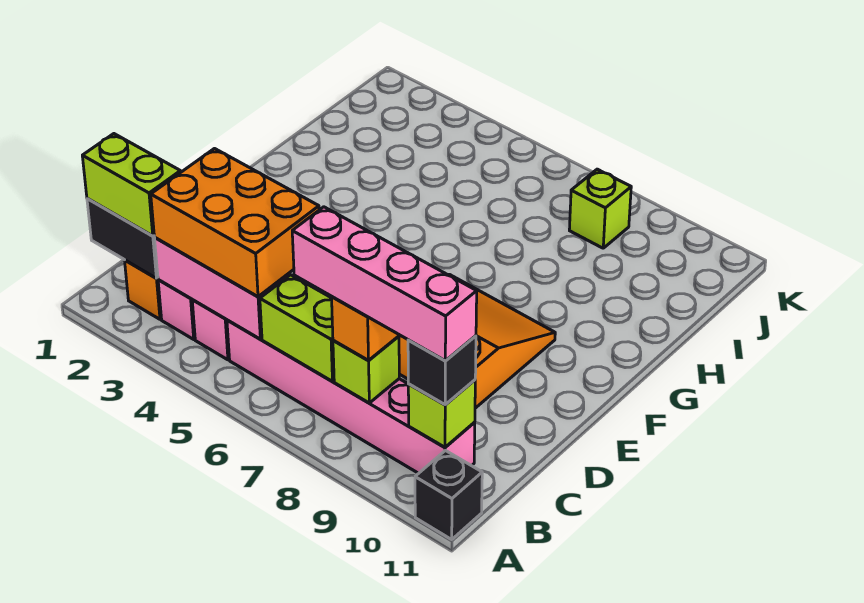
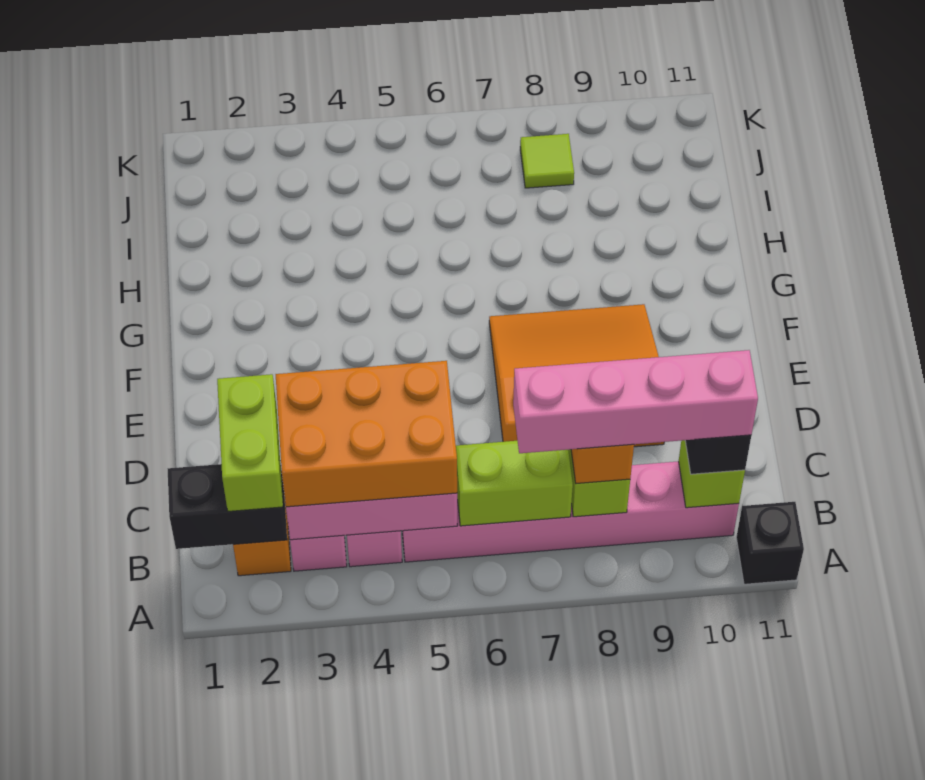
lime brick B1:B2 level 3 -> lime brick B2:C2 level 3
lime brick J8 level 1 -> lime tile J8 level 1

